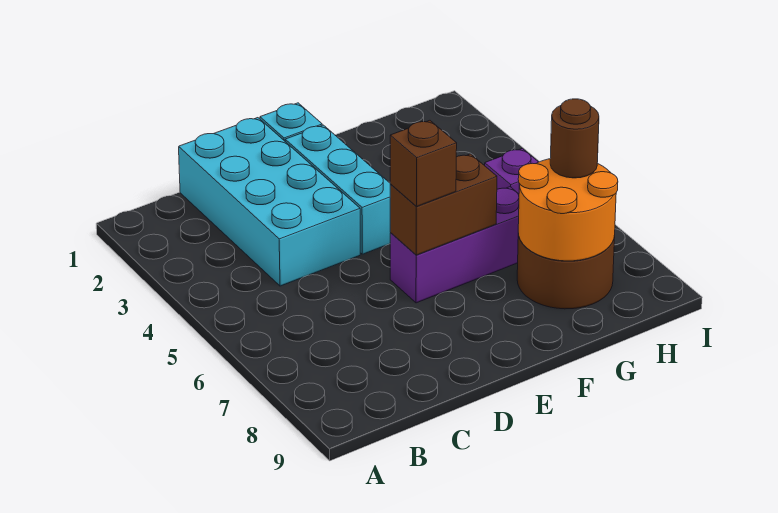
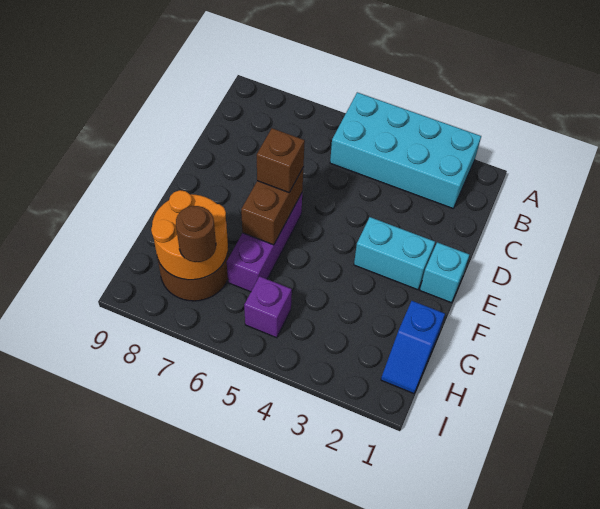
cyan brick C1:D4 level 1 -> cyan brick A2:B5 level 1
cyan brick E2:E4 level 1 -> cyan brick E2:E3 level 1
none -> blue slope G1:H1 level 1 top G

